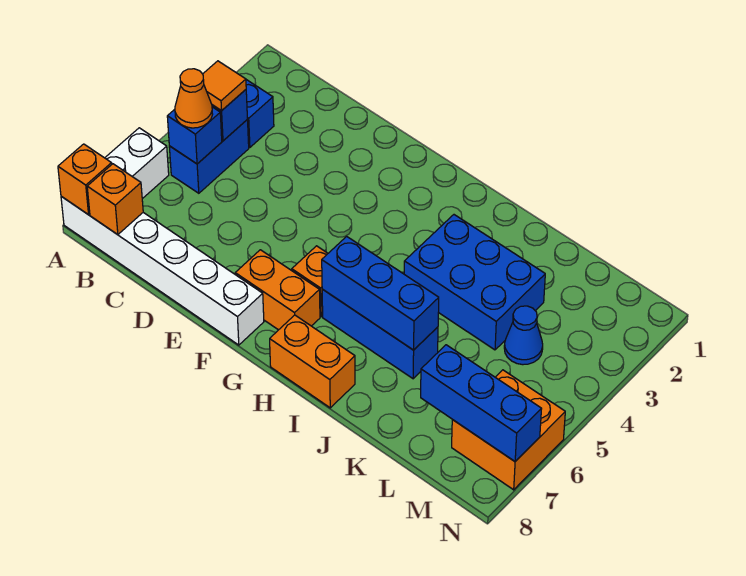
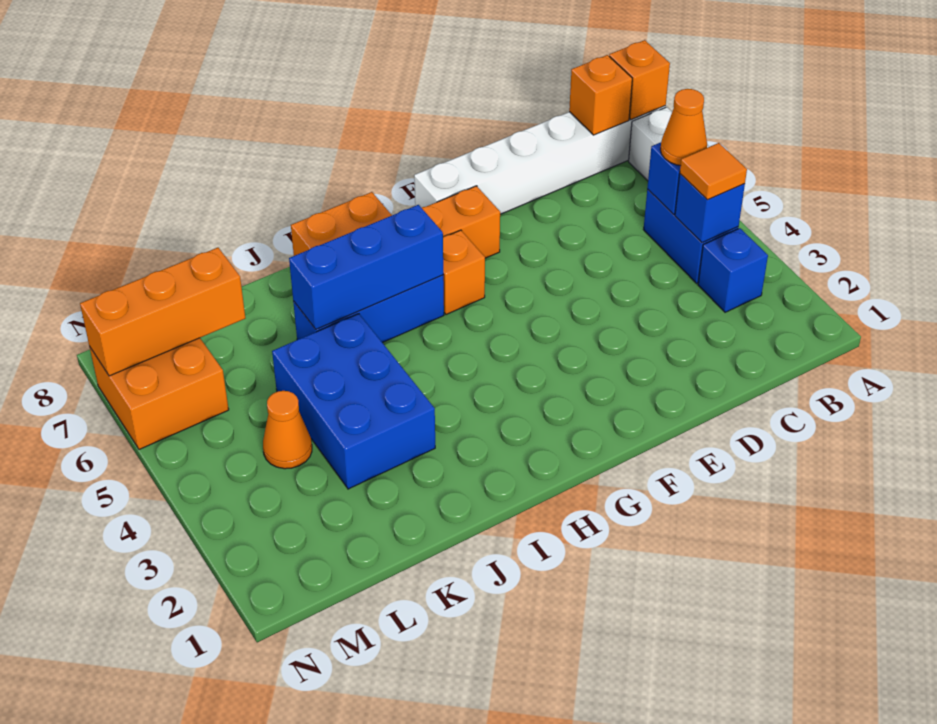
blue brick I3:K4 level 1 -> blue brick J3:K5 level 1
blue cone L4 level 1 -> orange cone L4 level 1
blue brick L7:N7 level 2 -> orange brick L7:N7 level 2

